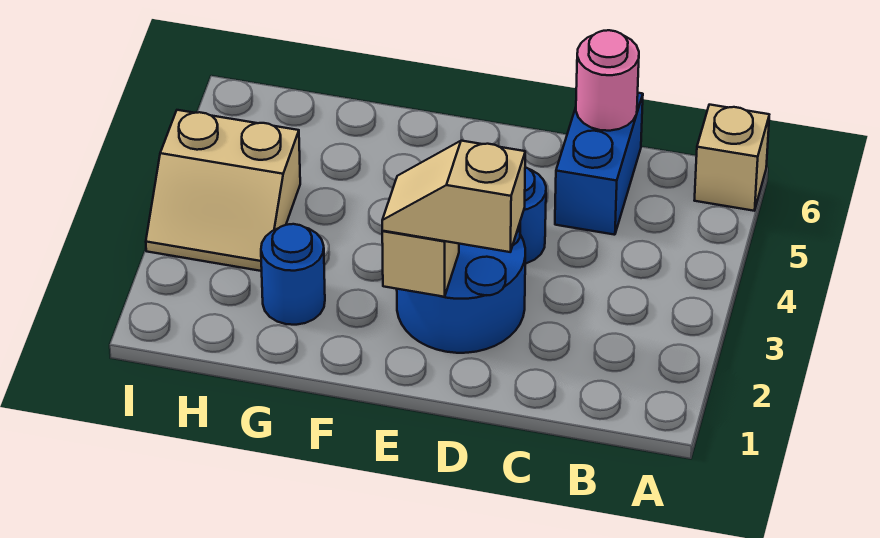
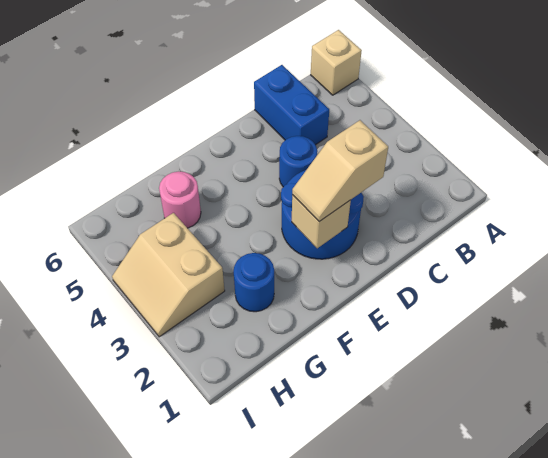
pink round brick C6 level 2 -> pink round brick G5 level 1
tan slope H3:I4 level 1 top 4 -> tan slope H3:I4 level 1 top H

